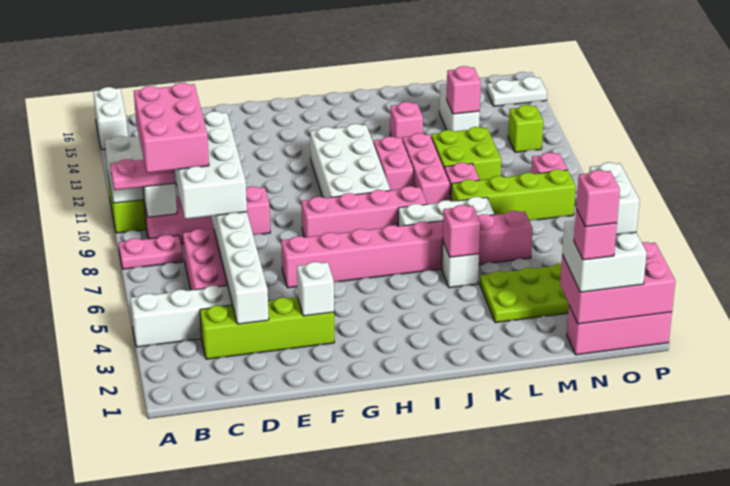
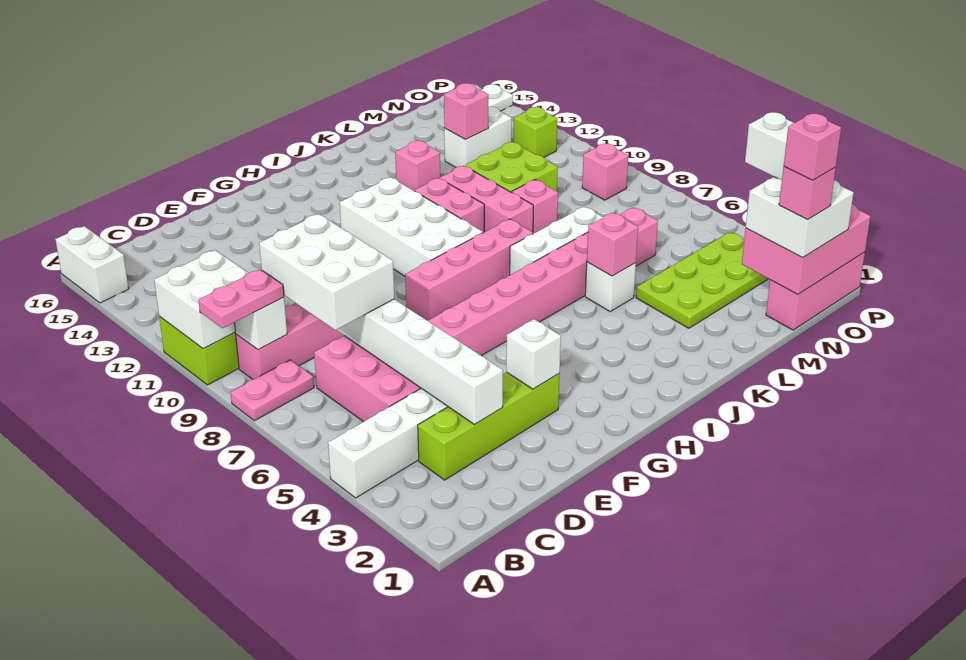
pink brick B8:C10 level 4 -> none
white brick C7:D10 level 3 -> white brick C7:D9 level 3
lime brick L8:O8 level 1 -> none
white brick M13:M14 level 1 -> white brick M13:N13 level 1

